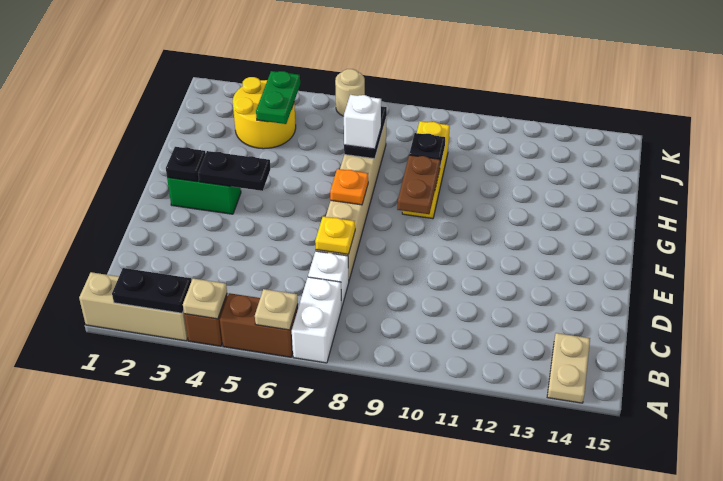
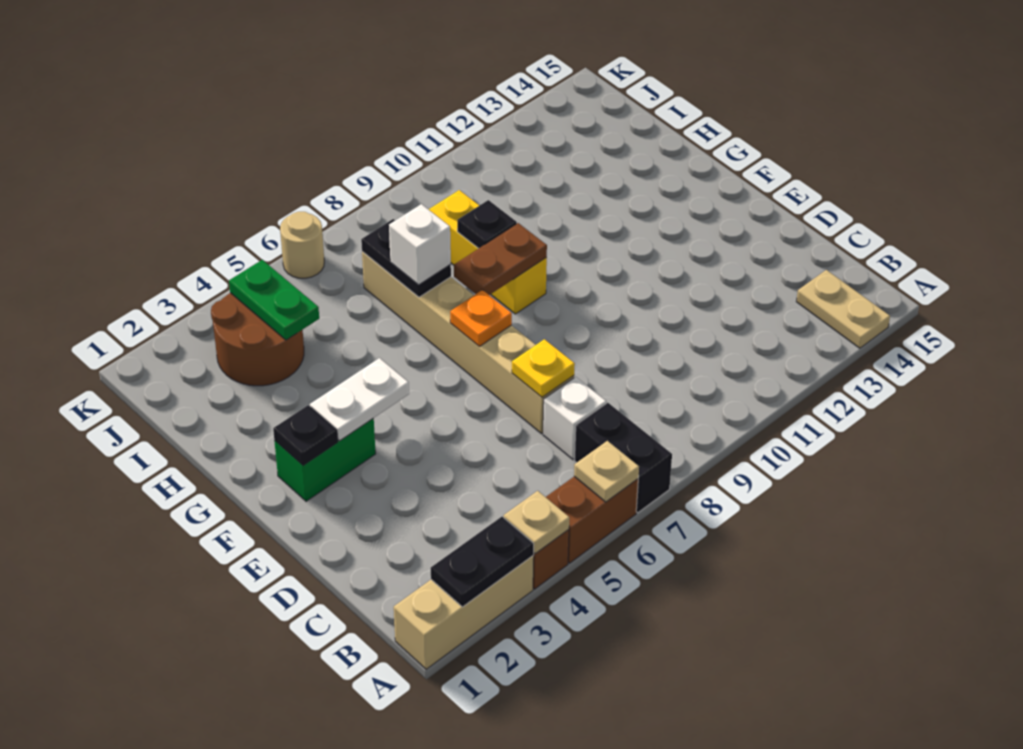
white brick A7:B7 level 1 -> black brick A7:B7 level 1
black plate F3:F4 level 2 -> white plate F3:F4 level 2
brown plate F9:G9 level 2 -> brown plate G8:G9 level 2
yellow round brick I3:J4 level 1 -> brown round brick I3:J4 level 1

